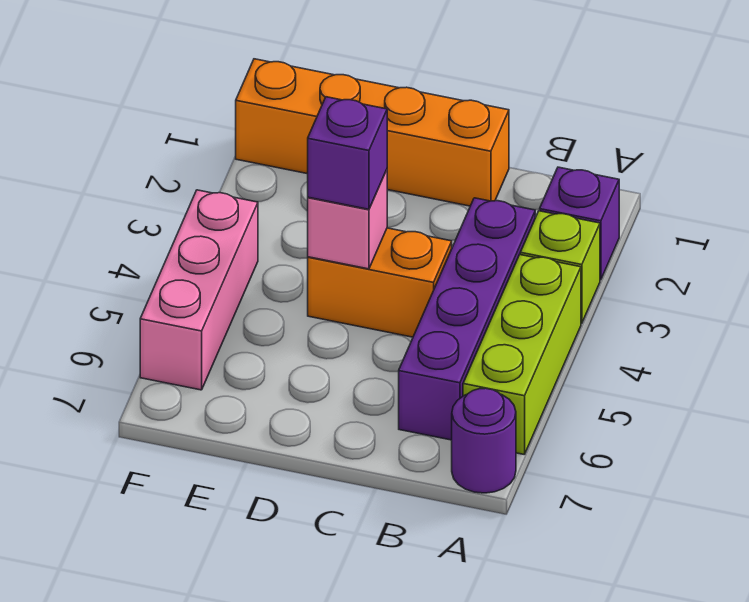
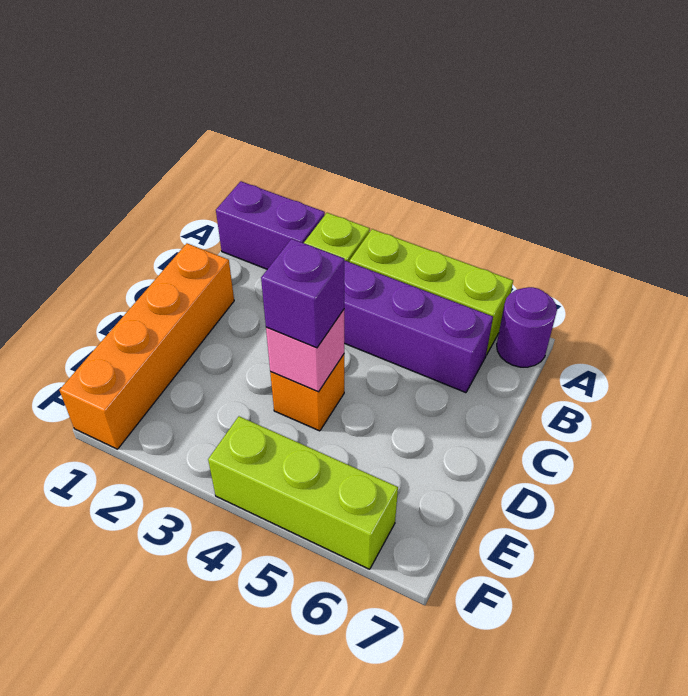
purple brick A2 level 1 -> purple brick A1:A2 level 1
orange brick C4:D4 level 1 -> orange brick D4 level 1
pink brick F4:F6 level 1 -> lime brick F4:F6 level 1

